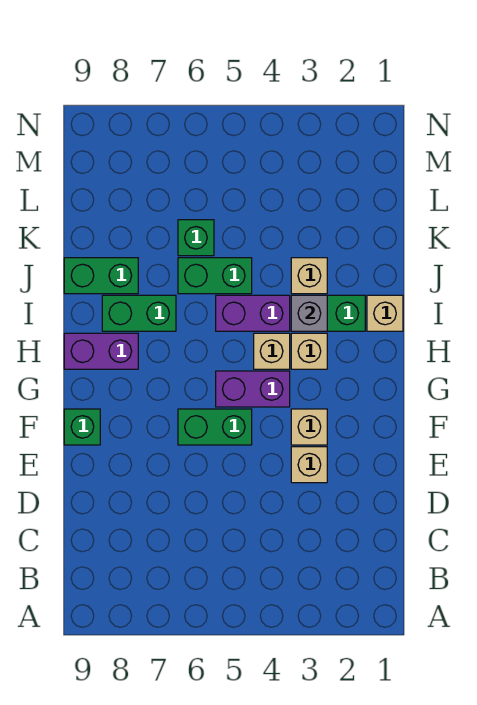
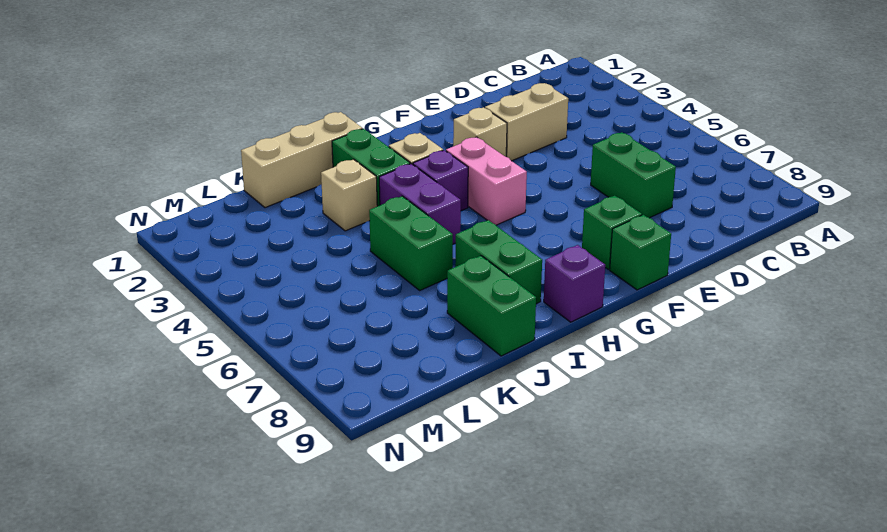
tan brick E3 level 1 -> tan brick D3:E3 level 1
green brick F5:F6 level 1 -> green brick D6:D7 level 1
purple brick G4:G5 level 1 -> pink brick G4:G5 level 1
tan brick H4 level 1 -> purple brick H4 level 1
purple brick H8:H9 level 1 -> purple brick H9 level 1
tan brick I1 level 1 -> tan brick I1:K1 level 1
grey brick I3 level 2 -> none
green brick K6 level 1 -> green brick F8 level 1

